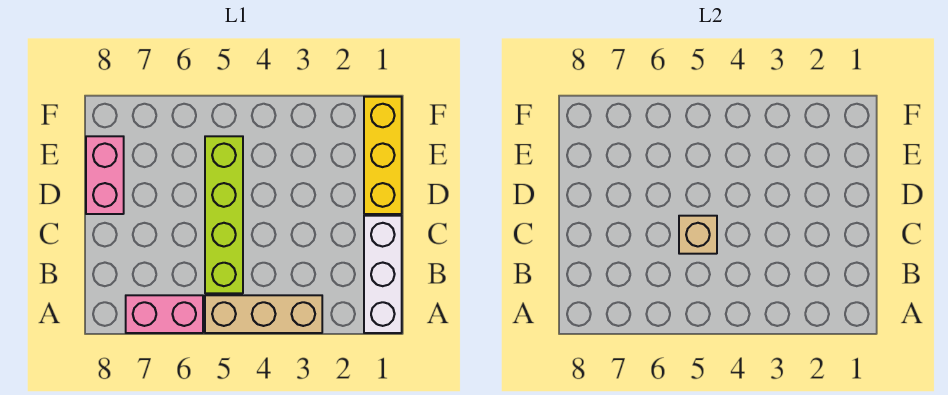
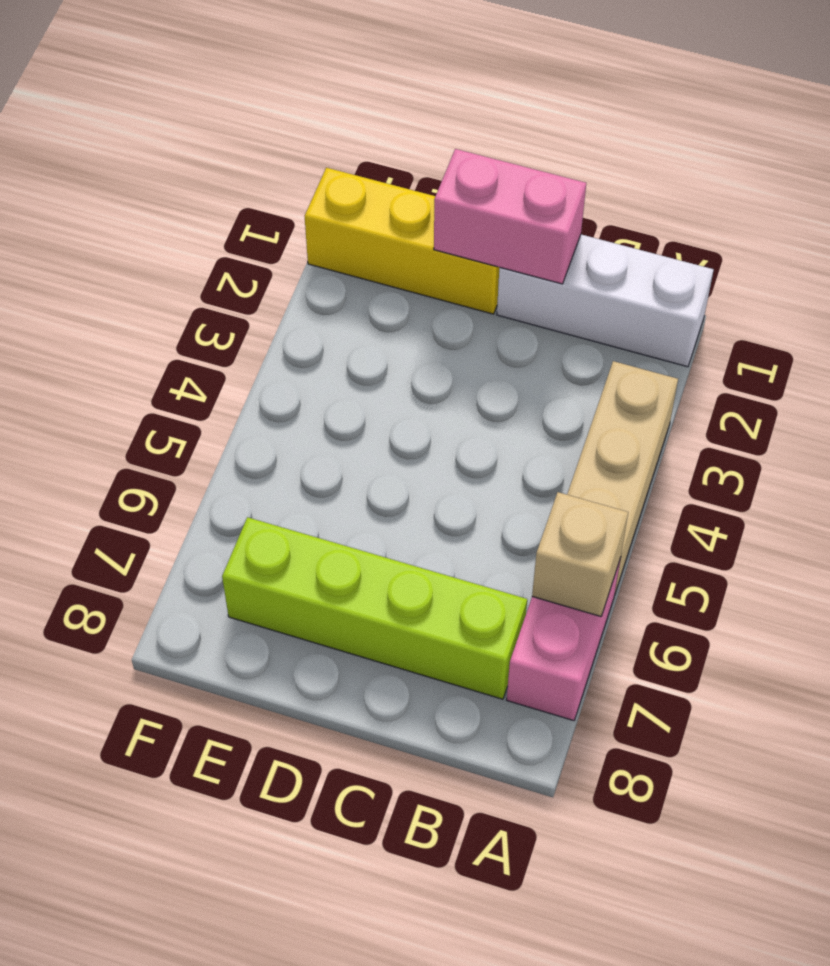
lime brick B5:E5 level 1 -> lime brick B7:E7 level 1
tan brick C5 level 2 -> tan brick A6 level 2
pink brick D8:E8 level 1 -> pink brick C1:D1 level 2

